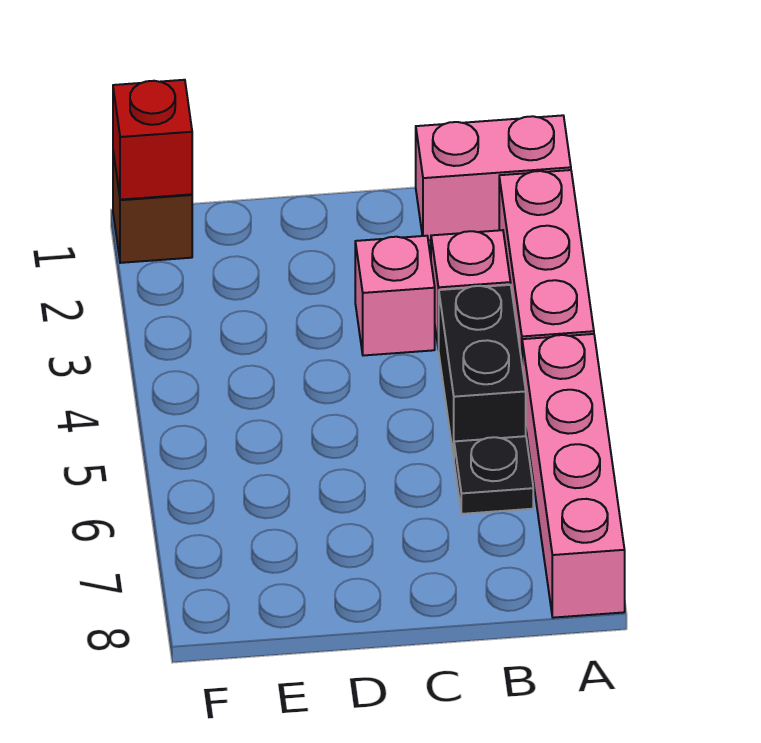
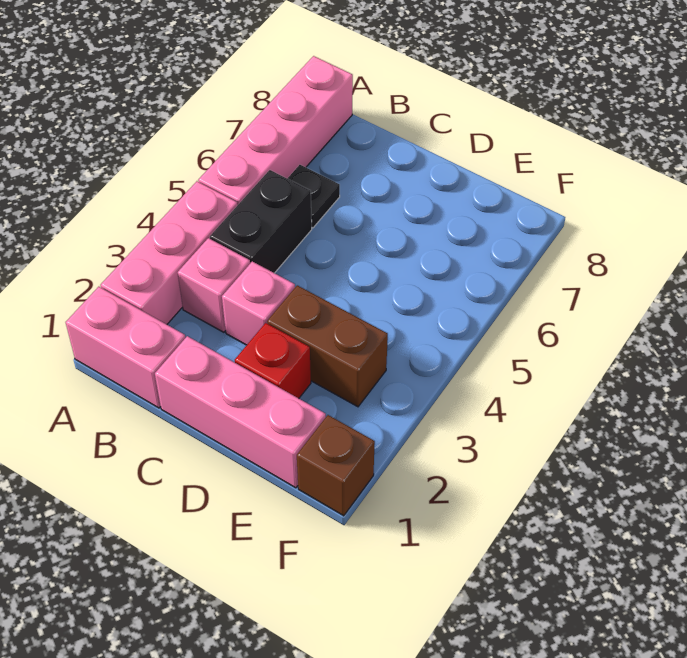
none -> pink brick C1:E1 level 1
none -> brown brick D3:E3 level 1
red brick F1 level 2 -> red brick D2 level 1

